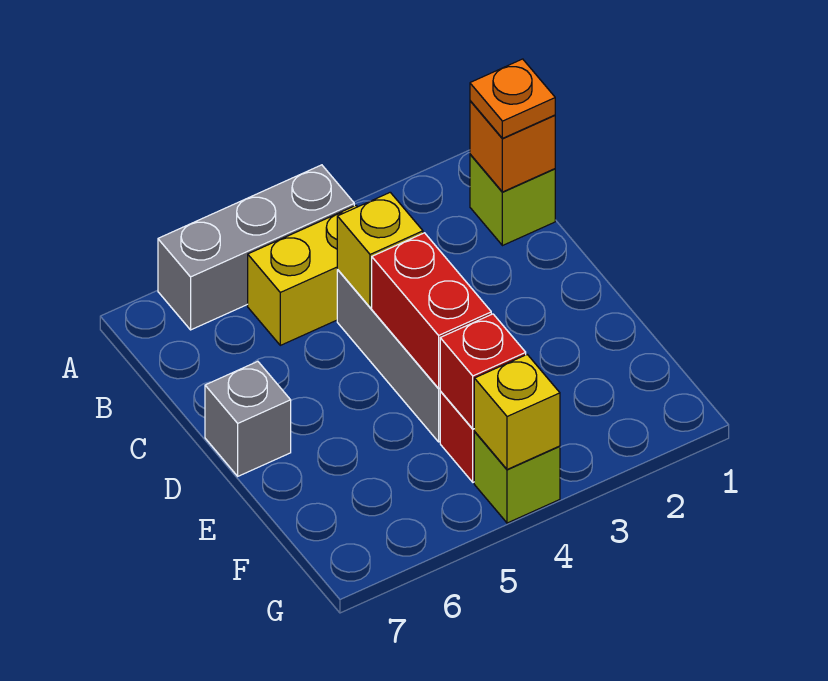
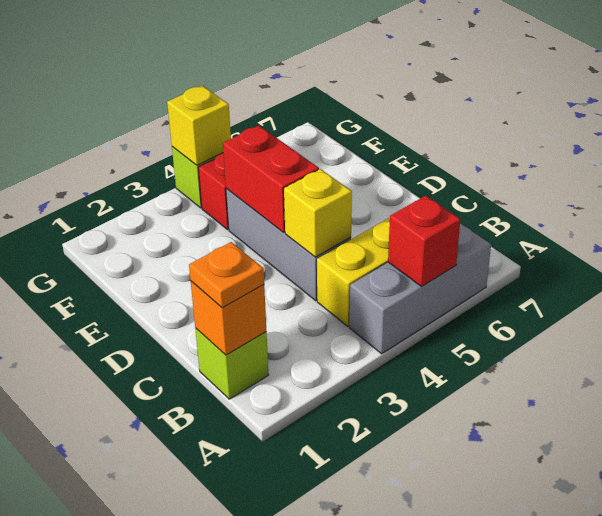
grey brick D7 level 1 -> none
red brick F4 level 2 -> red brick A5 level 2

